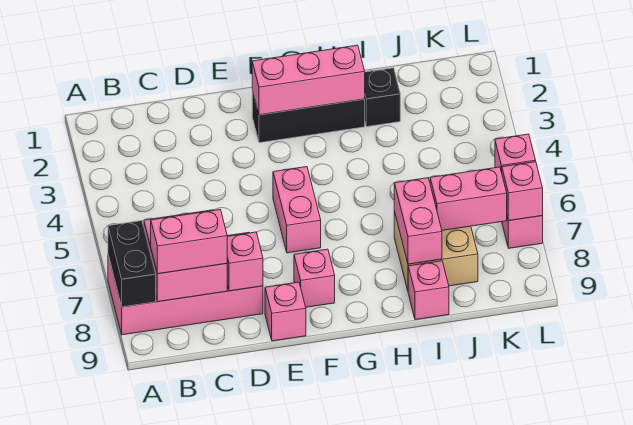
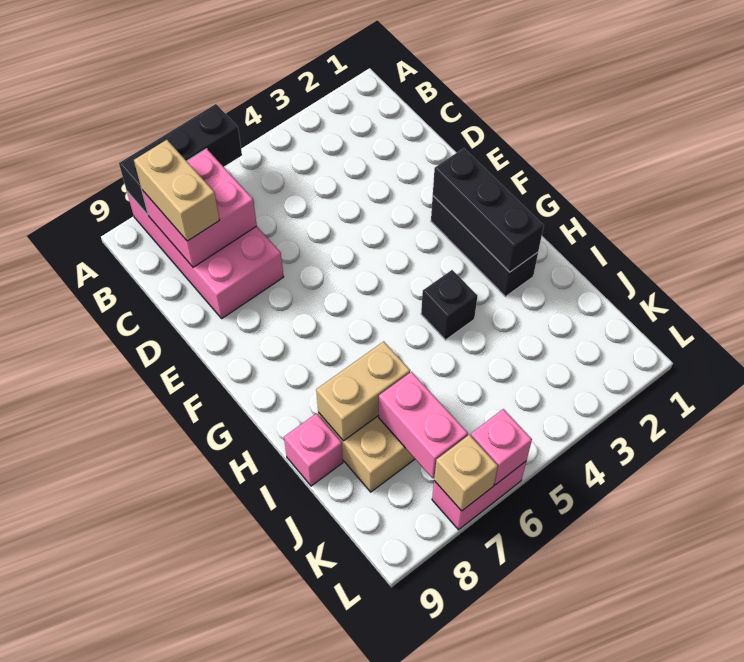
black brick A7:A8 level 2 -> black brick A6:A8 level 2
pink brick B8:C8 level 3 -> tan brick B8:C8 level 3
pink brick D8 level 2 -> none
pink brick E9 level 1 -> none
pink brick F2:H2 level 2 -> black brick F2:H2 level 2
pink brick F5:F6 level 1 -> none
pink brick F8 level 1 -> none
black brick I2 level 1 -> black brick H4 level 1
pink brick I7:I8 level 2 -> tan brick I7:I8 level 2
pink brick L7 level 2 -> tan brick L7 level 2

